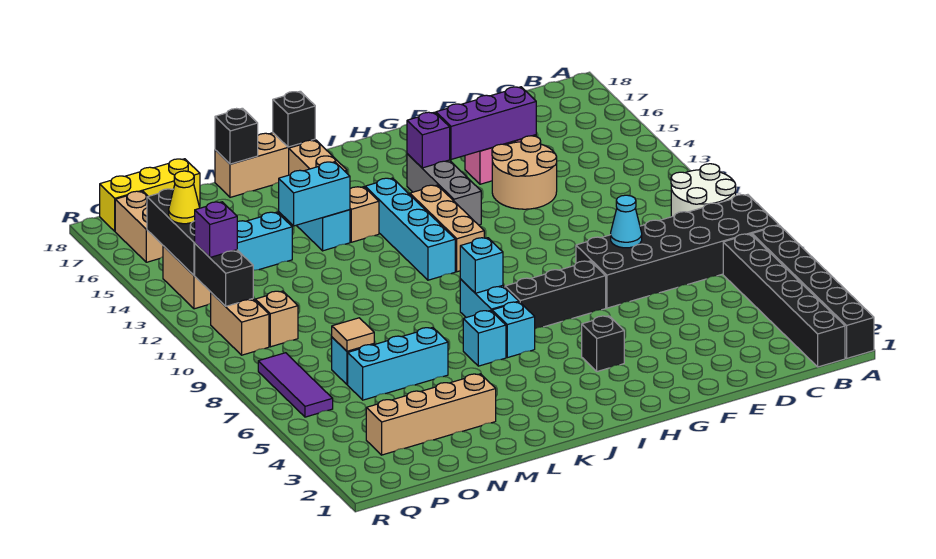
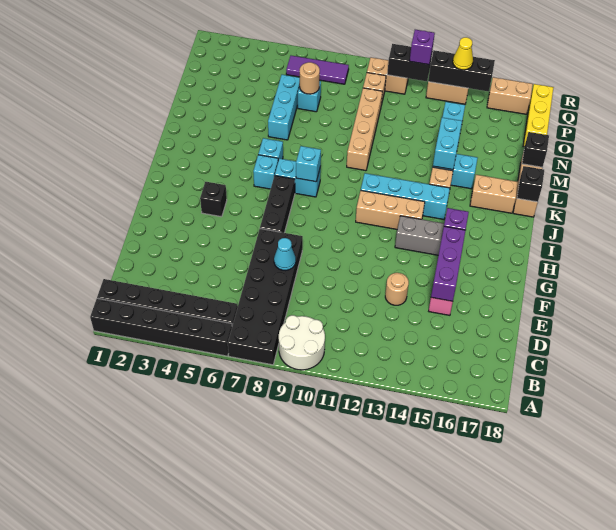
tan round brick E13:F14 level 1 -> tan round brick E13 level 1
tan brick M3:P3 level 1 -> tan brick L10:O10 level 1
tan tile O7 level 2 -> tan round brick O7 level 2

